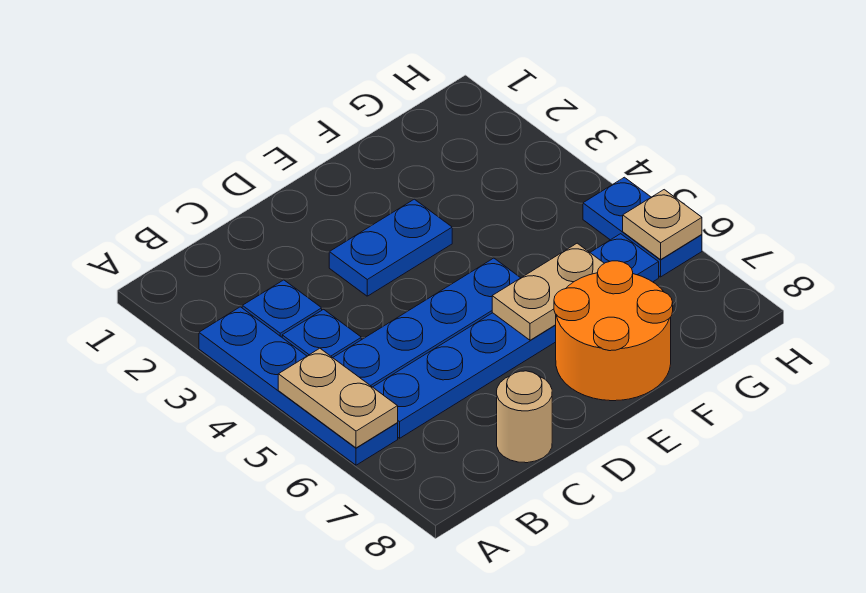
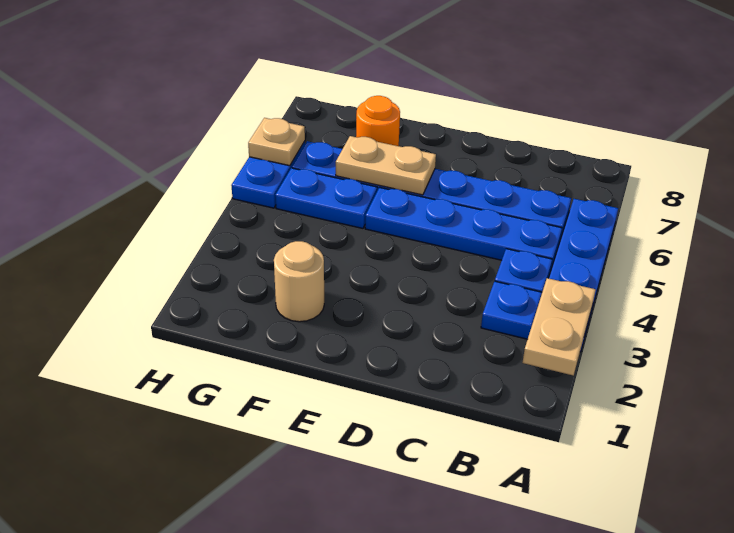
tan plate A5:A6 level 2 -> tan plate A2:A3 level 2
tan round brick C8 level 1 -> tan round brick F2 level 1
blue plate D3:E3 level 1 -> blue plate F5:G5 level 1
orange round brick E7:F8 level 1 -> orange round brick F7 level 1

